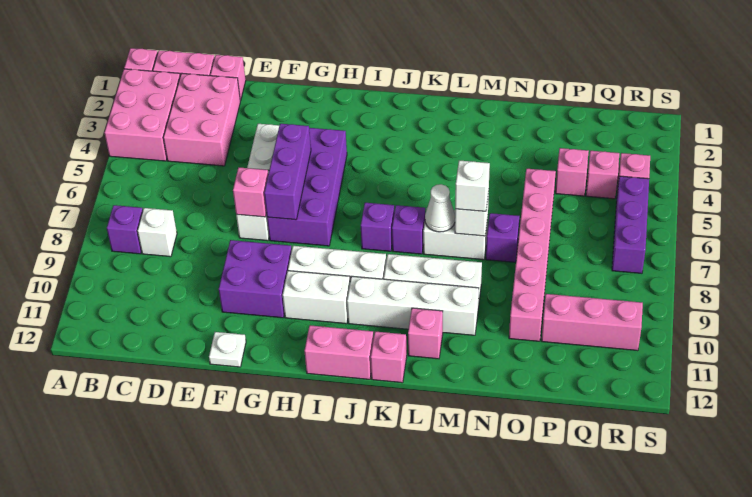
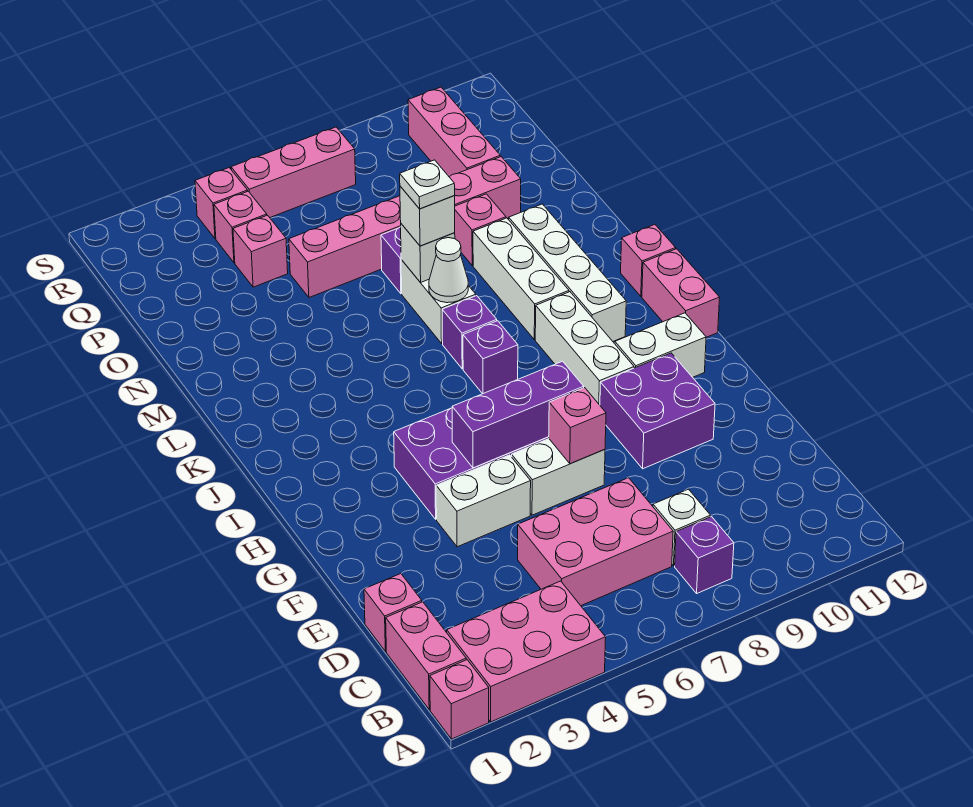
pink brick C2:D4 level 1 -> pink brick C5:D7 level 1
white plate F12 level 1 -> white plate M7 level 4
white brick H10:I10 level 1 -> white brick H10:H11 level 1
pink brick L11 level 1 -> pink brick N9 level 1
purple brick R5:R7 level 1 -> pink brick R5:R7 level 1

